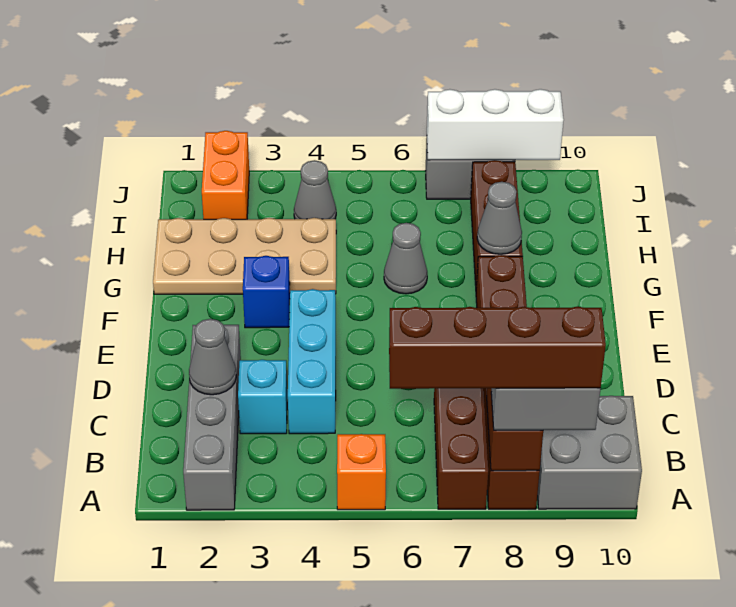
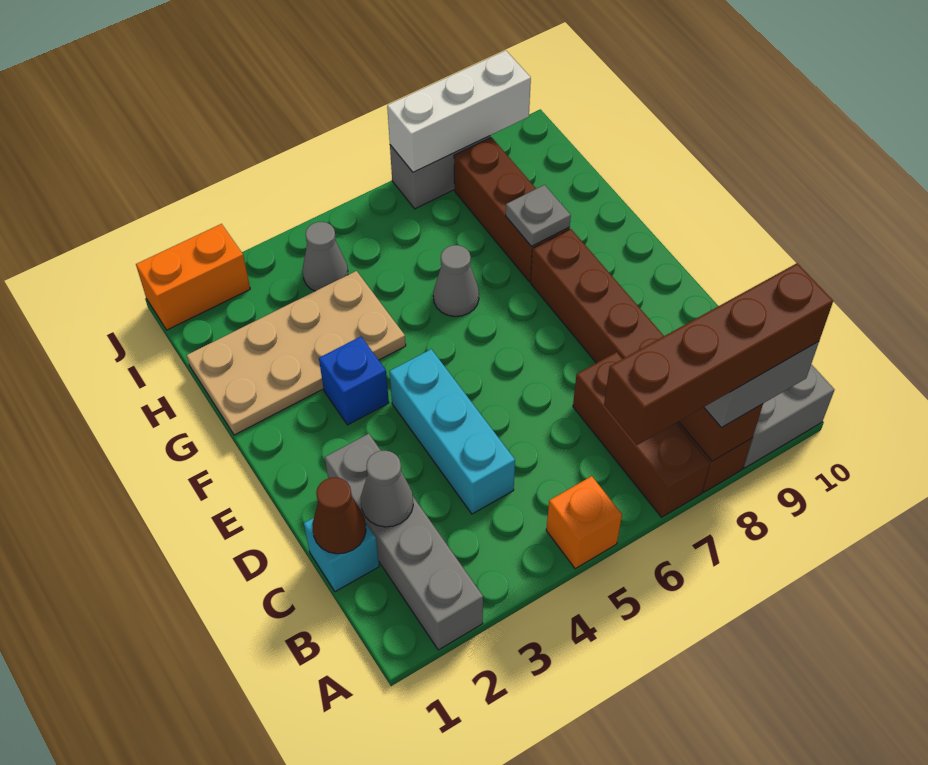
none -> brown cone C1 level 2
cyan brick C3 level 1 -> cyan brick C1 level 1
grey cone G8 level 2 -> grey plate G8 level 2
orange brick I2:J2 level 1 -> orange brick J1:J2 level 1

